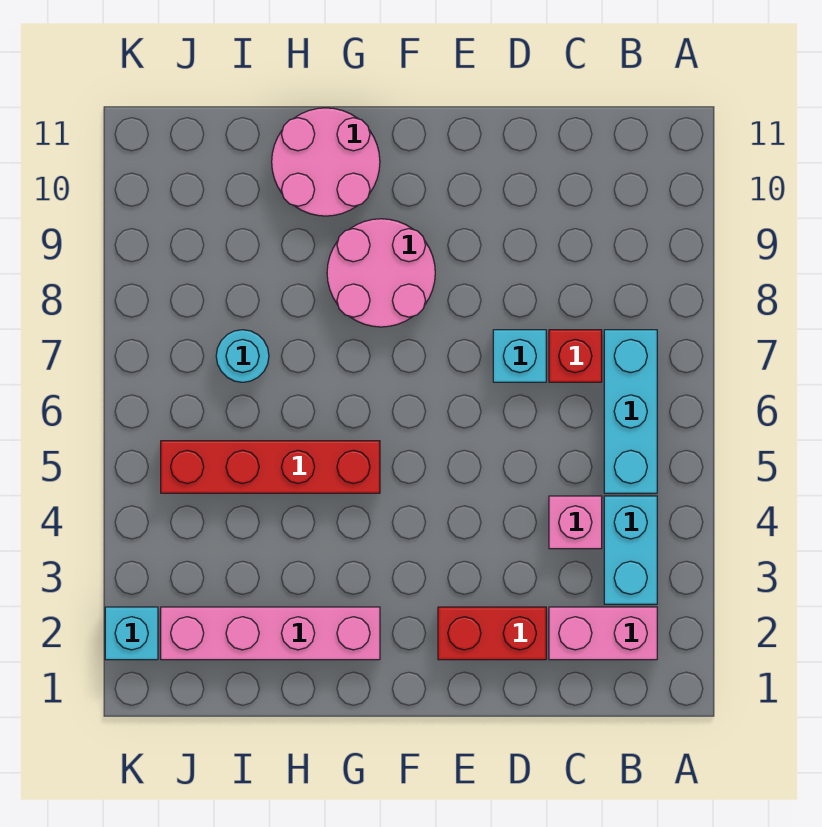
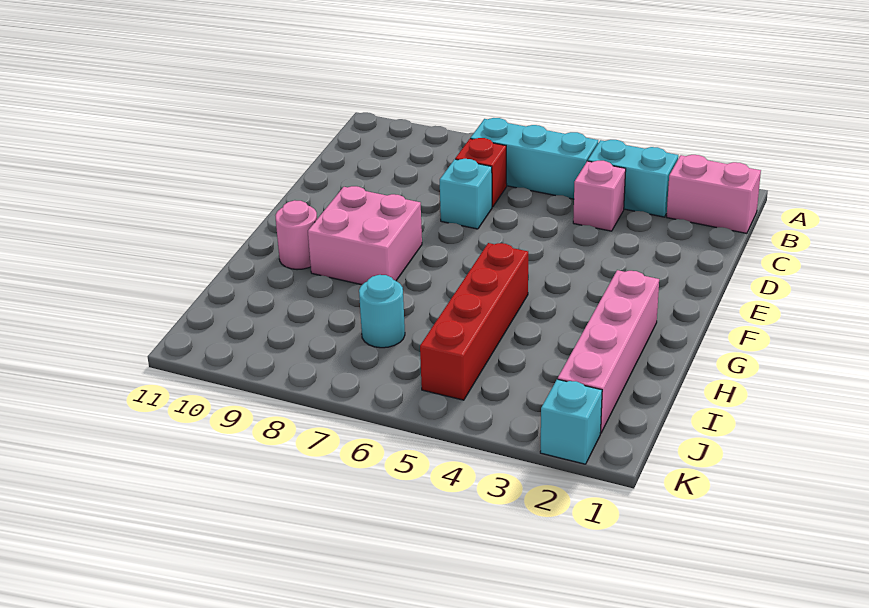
pink brick B2:C2 level 1 -> pink brick B1:B2 level 1
red brick D2:E2 level 1 -> none
pink round brick F8:G9 level 1 -> pink brick F8:G9 level 1
pink round brick G10:H11 level 1 -> pink round brick G10 level 1

